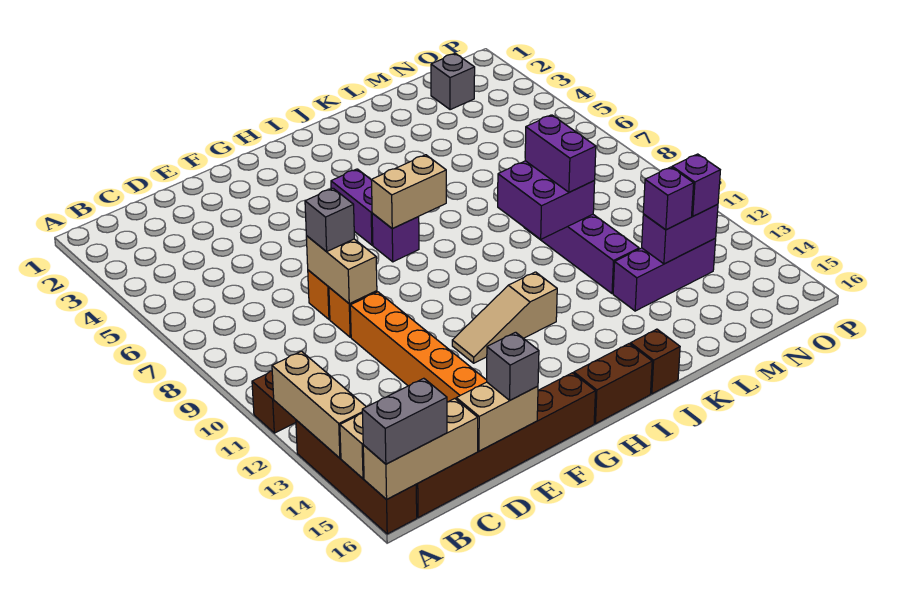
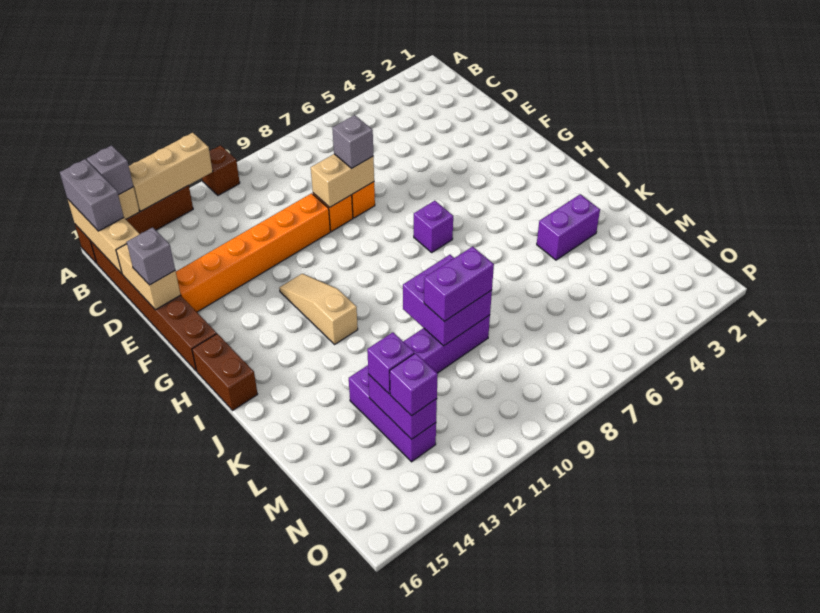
purple brick H5:H6 level 1 -> purple brick K3:K4 level 1
tan brick H7:I7 level 2 -> none
brown brick J16 level 1 -> none
grey brick N2 level 1 -> grey brick A15 level 3

